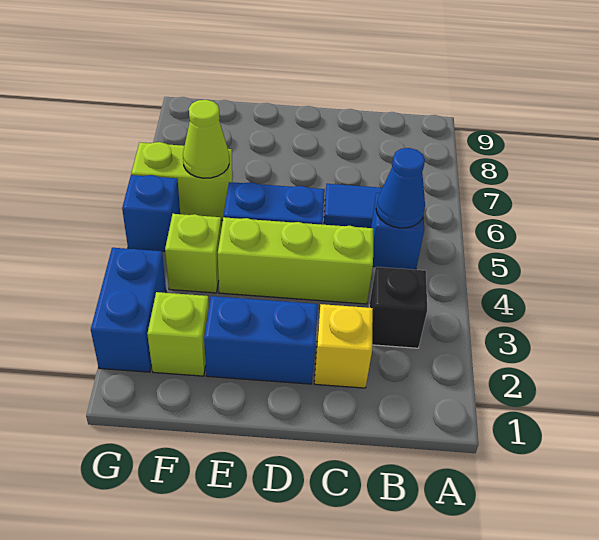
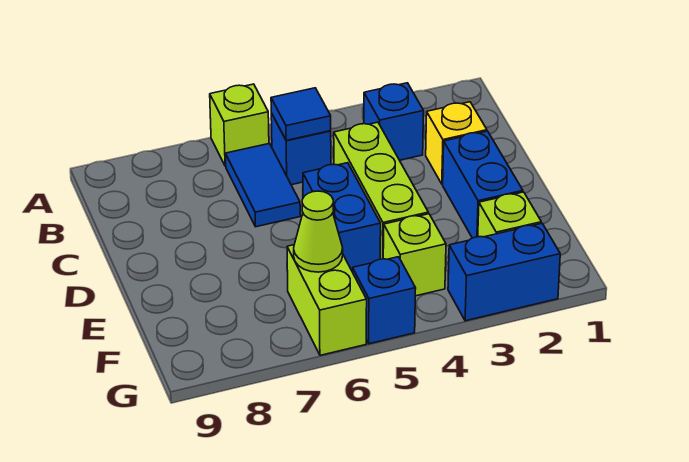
none -> lime brick A6 level 1
black brick B3 level 1 -> blue brick B3 level 1
blue cone B5 level 2 -> blue tile B5 level 2

